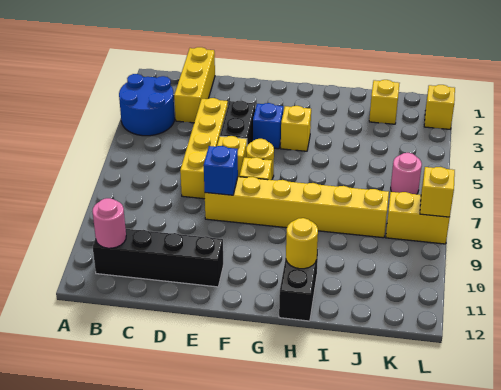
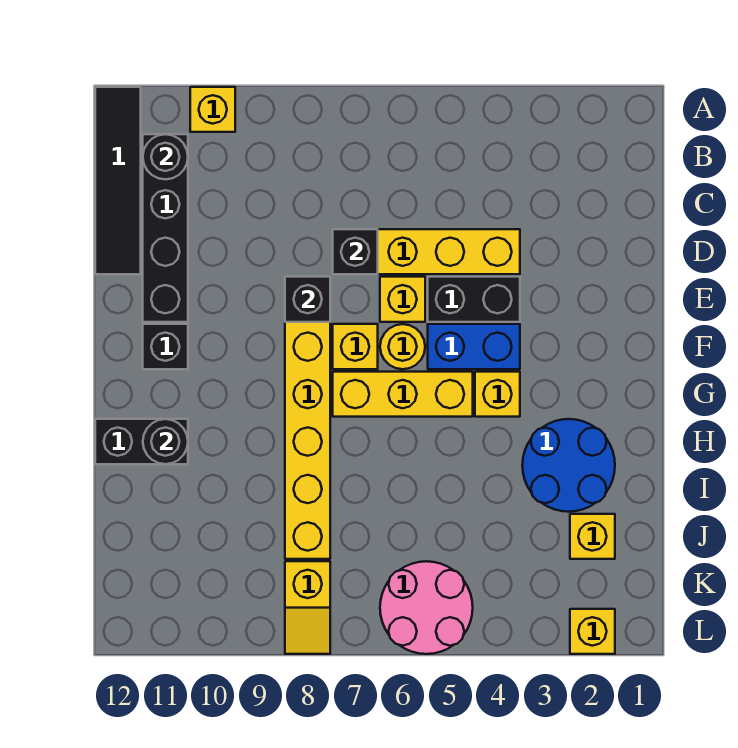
blue round brick A3:B4 level 1 -> blue round brick H2:I3 level 1
none -> black tile A12:D12 level 1
pink round brick B11 level 2 -> black round brick B11 level 2
yellow brick C1:C3 level 1 -> yellow brick G5:G7 level 1
none -> black brick D7 level 2
blue brick E8 level 2 -> black brick E8 level 2
blue brick F4 level 1 -> blue brick F4:F5 level 1
none -> black brick F11 level 1
yellow round brick H11 level 2 -> black round brick H11 level 2
pink round brick K6 level 1 -> pink round brick K5:L6 level 1
yellow brick K8:L8 level 1 -> yellow slope K8:L8 level 1 top K
yellow brick L8 level 2 -> yellow brick A10 level 1

